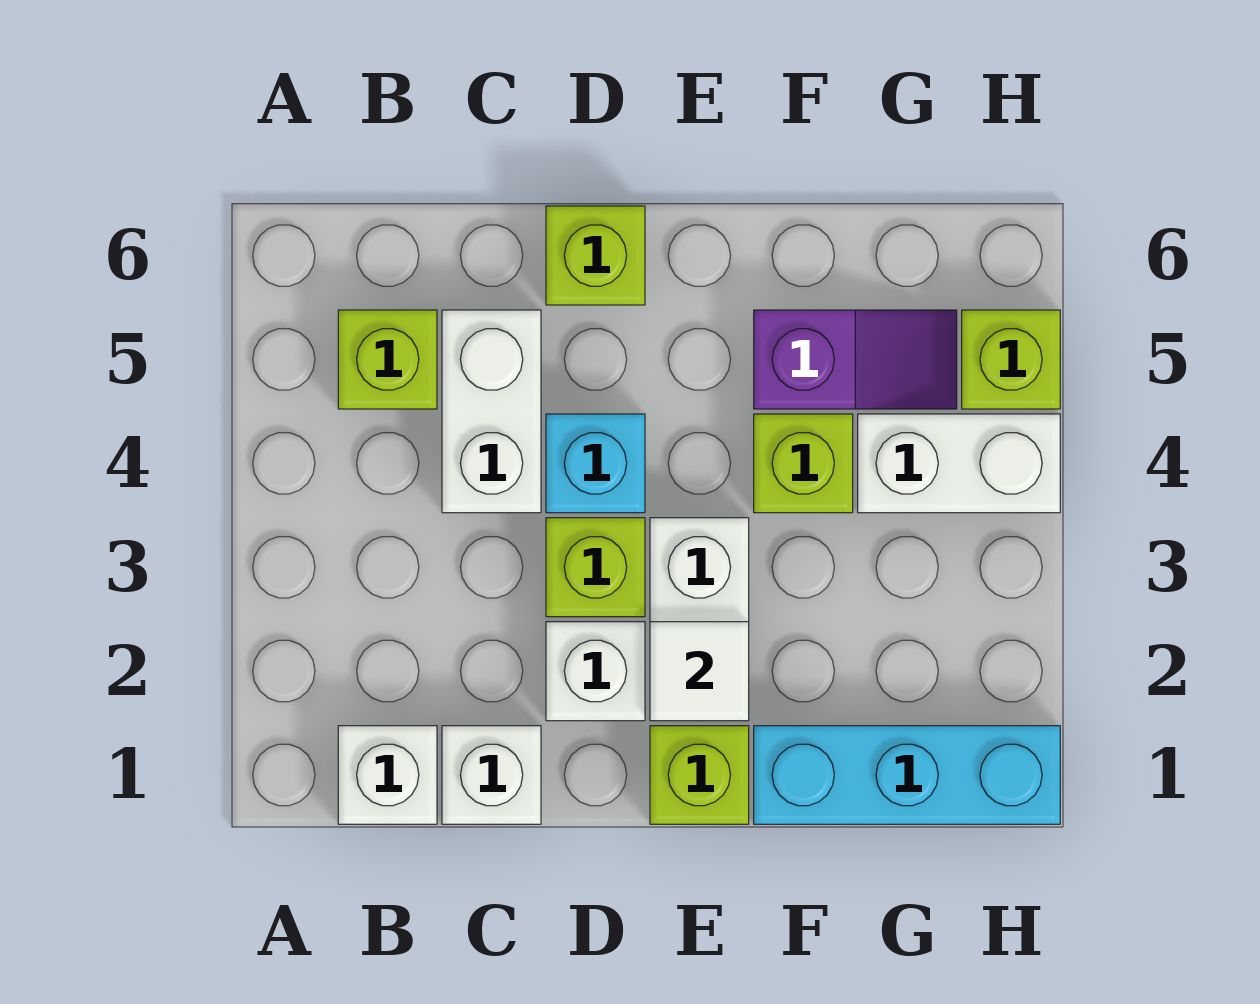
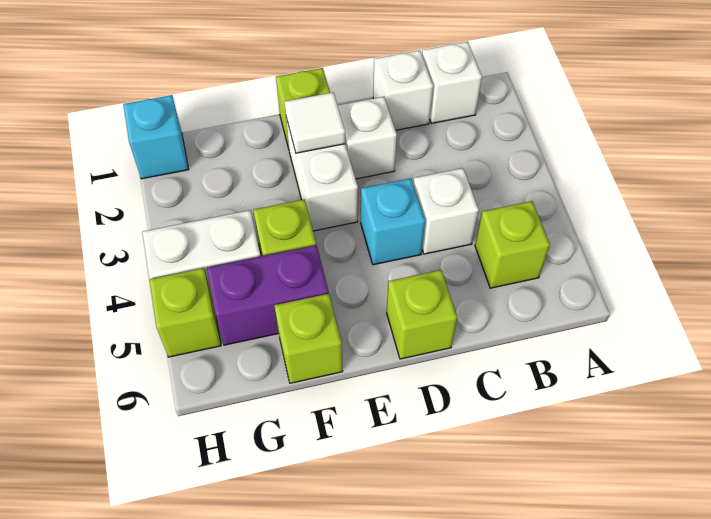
white brick C4:C5 level 1 -> white brick C4 level 1
lime brick D3 level 1 -> lime brick F6 level 1
cyan brick F1:H1 level 1 -> cyan brick H1 level 1
purple slope F5:G5 level 1 top F -> purple brick F5:G5 level 1

